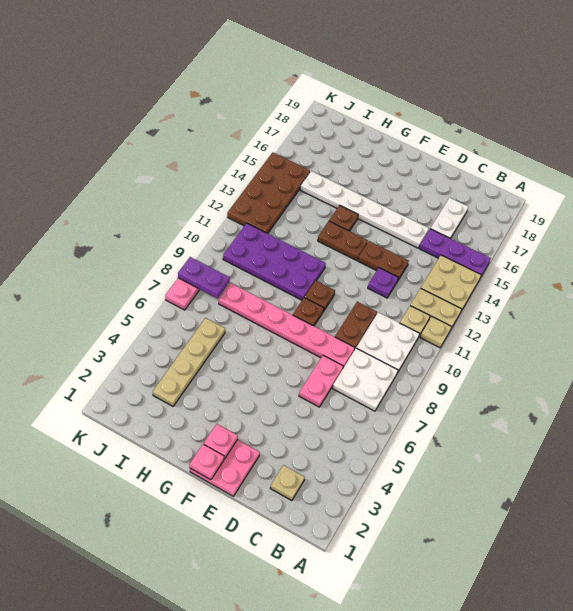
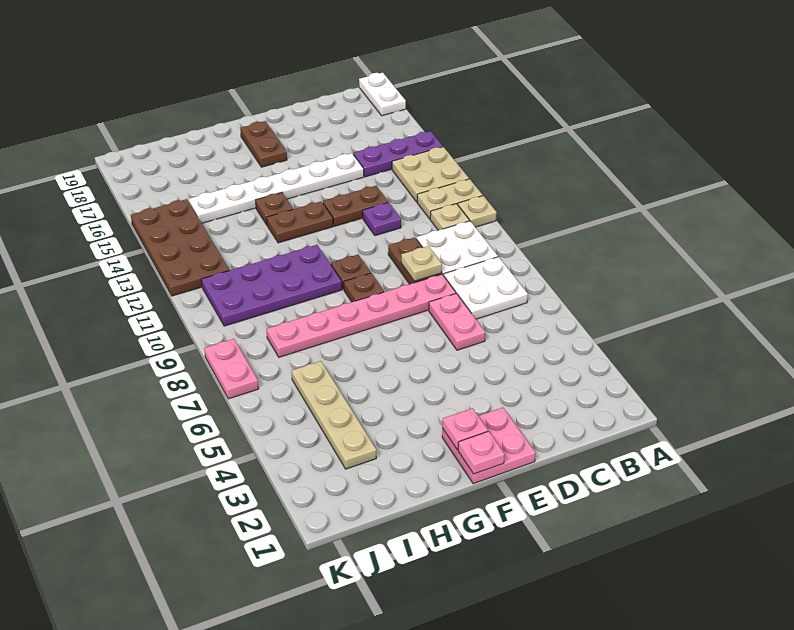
tan plate C2 level 1 -> tan plate D9 level 2
white plate C16:C17 level 1 -> white plate A18:A19 level 1
none -> brown plate F17:F18 level 1
purple plate J8:K8 level 2 -> none

